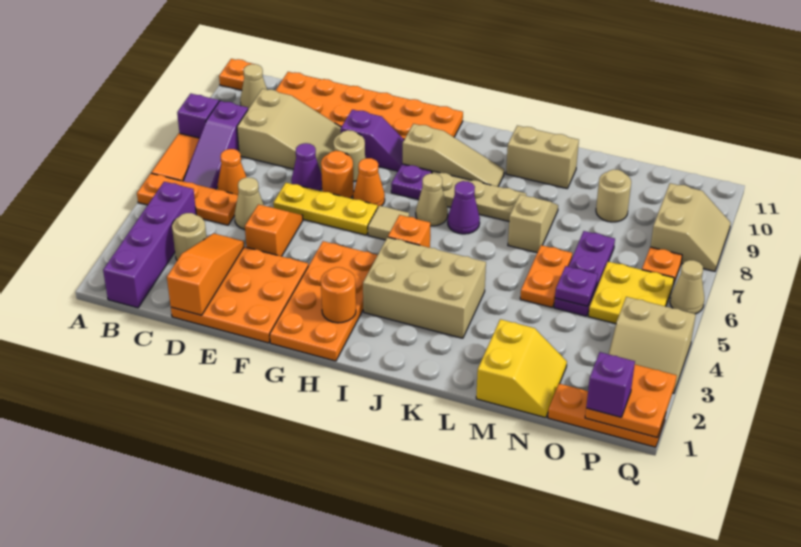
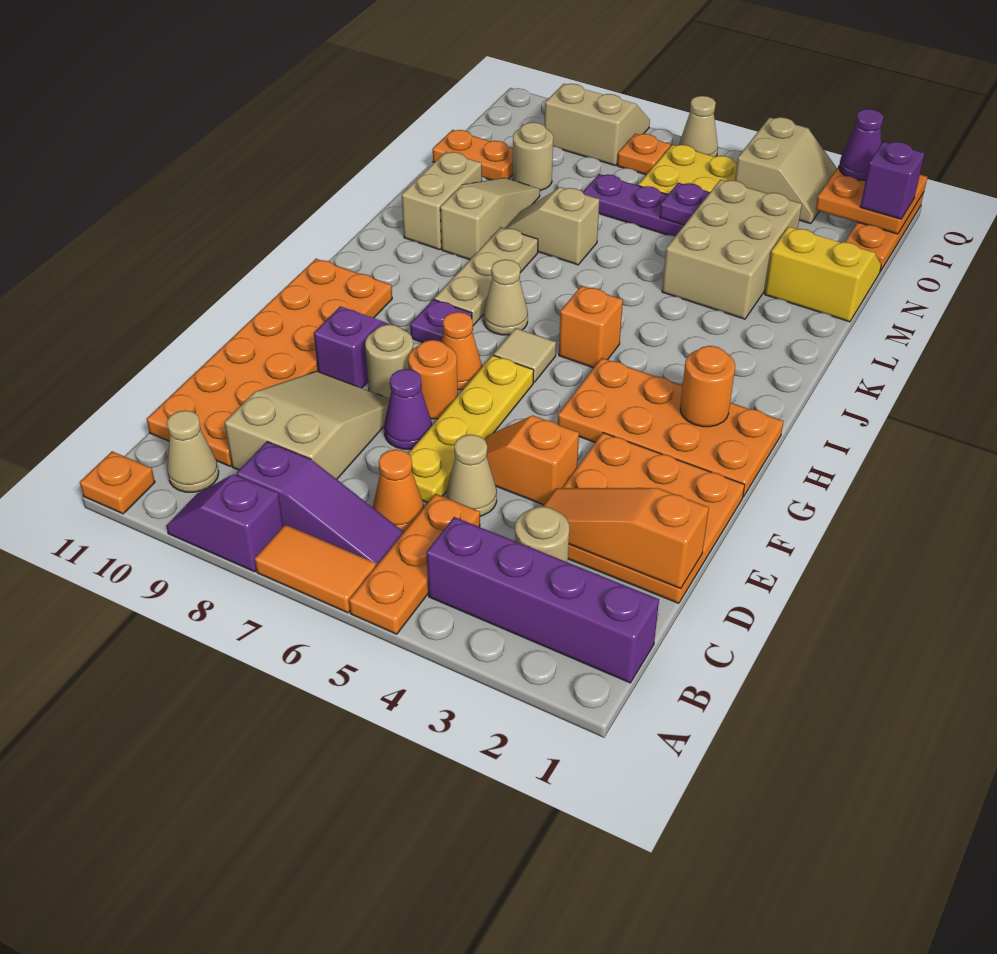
yellow plate E6:G6 level 1 -> yellow plate D6:G6 level 1
tan slope H9:J9 level 1 top H -> tan slope K9:M9 level 1 top K
tan brick I3:K4 level 1 -> tan brick L3:N4 level 1
purple cone J7 level 1 -> purple cone Q2 level 3
orange plate M5:M6 level 1 -> orange plate N10:N11 level 1

